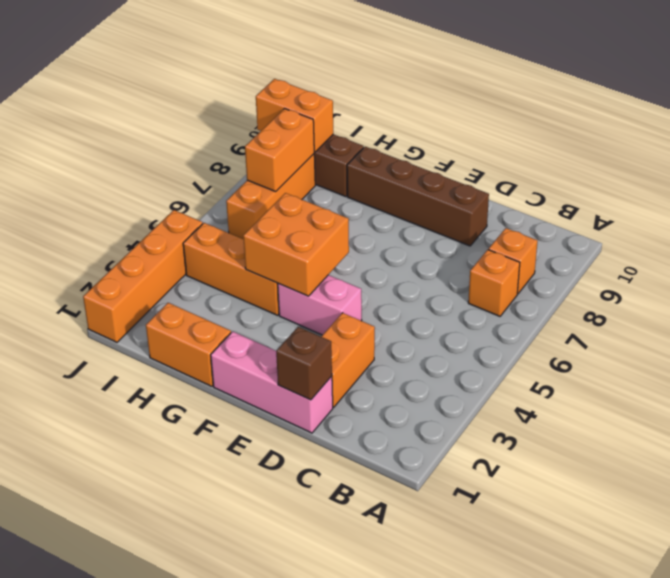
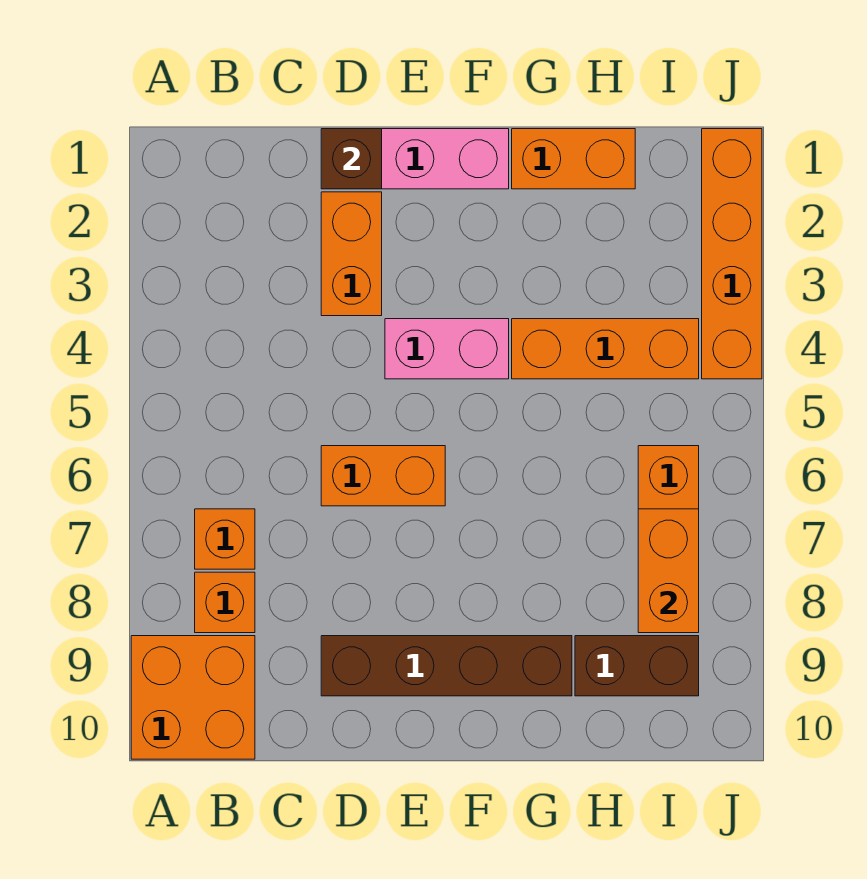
orange brick F4:G5 level 2 -> orange brick A9:B10 level 1
orange brick I9:J9 level 2 -> orange brick D6:E6 level 1

